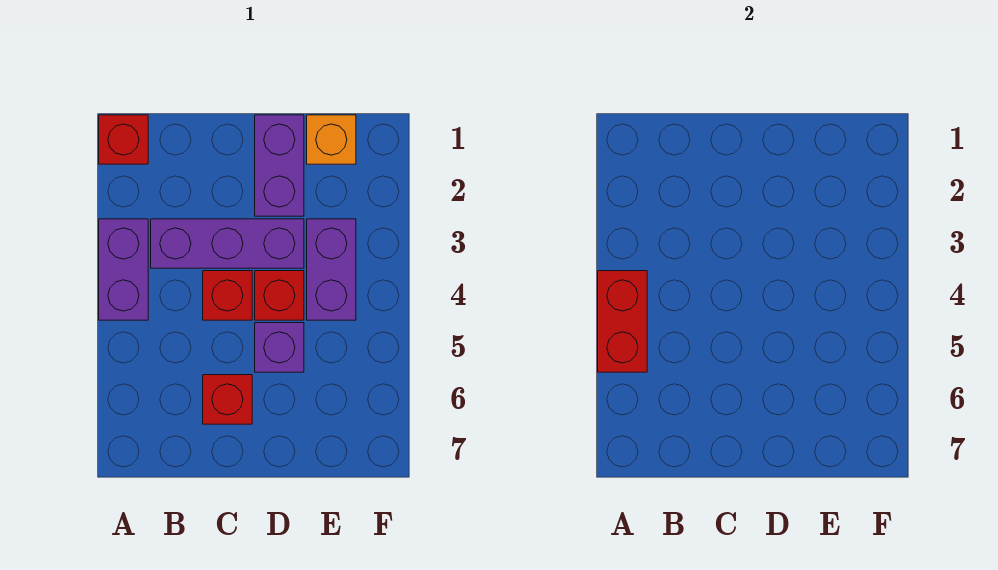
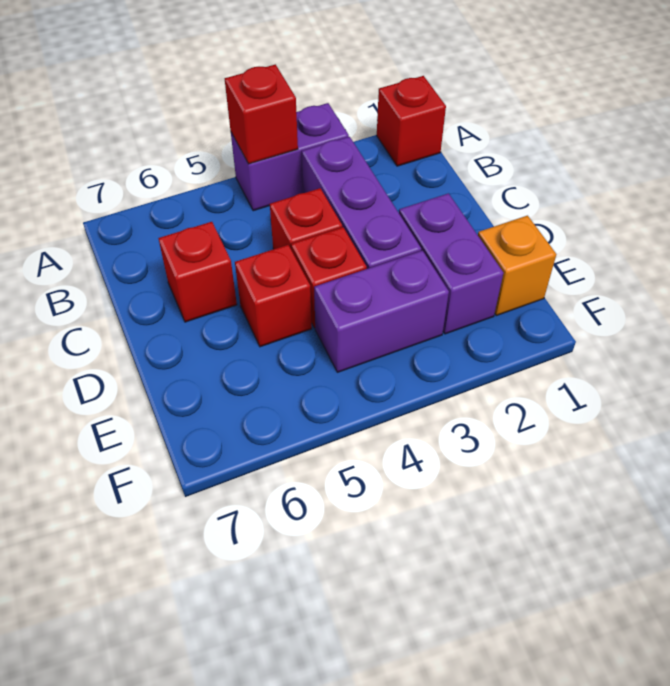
red brick A4:A5 level 2 -> red brick A4 level 2
purple brick D1:D2 level 1 -> purple brick D2:E2 level 1
purple brick D5 level 1 -> red brick D5 level 1

